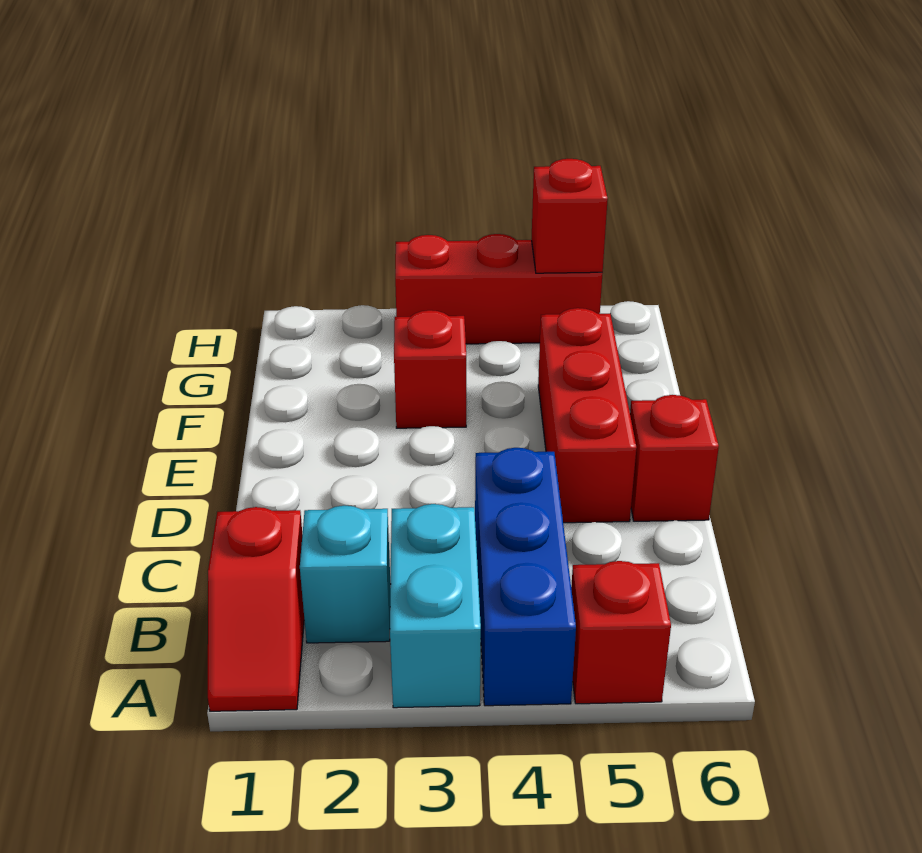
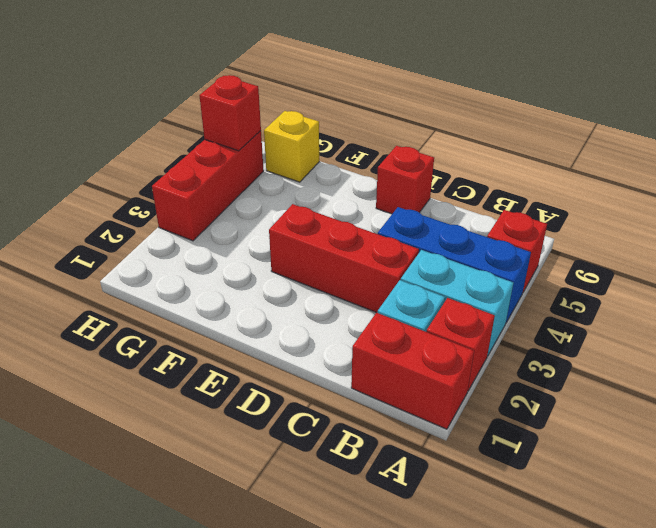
red slope A1:B1 level 1 top B -> red brick A1:B1 level 1
red brick D5:F5 level 1 -> red brick C3:E3 level 1
red brick F3 level 1 -> red brick A2 level 1
none -> yellow brick G6 level 1

